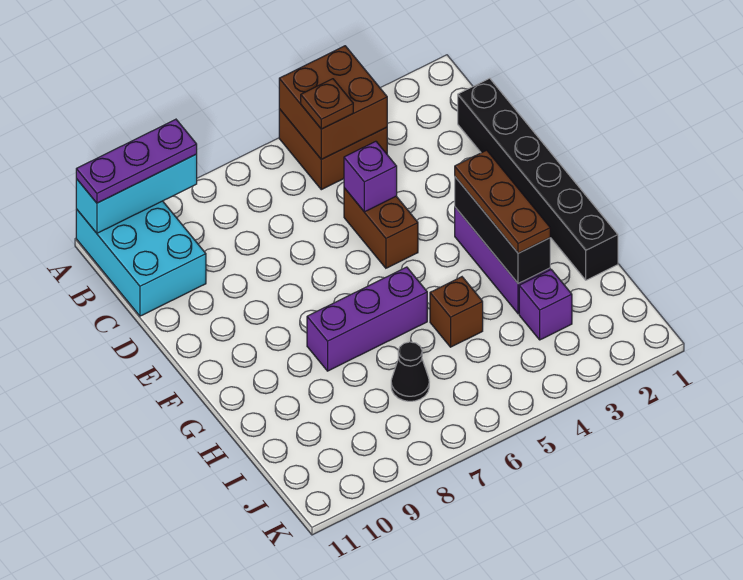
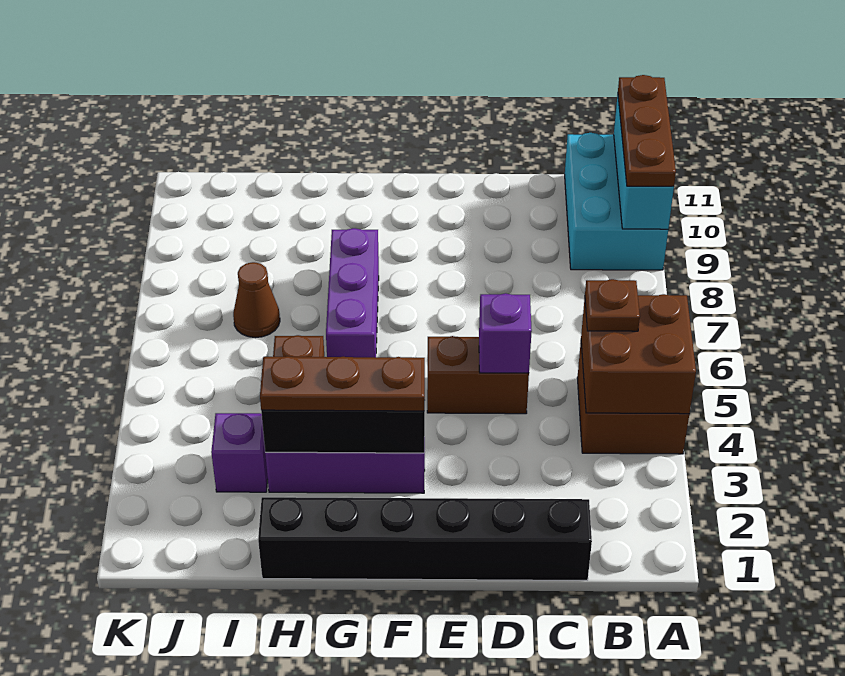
purple plate A9:A11 level 3 -> brown plate A9:A11 level 3
cyan brick A10:C11 level 1 -> cyan brick A9:B11 level 1
black cone I7 level 1 -> brown cone I7 level 1

